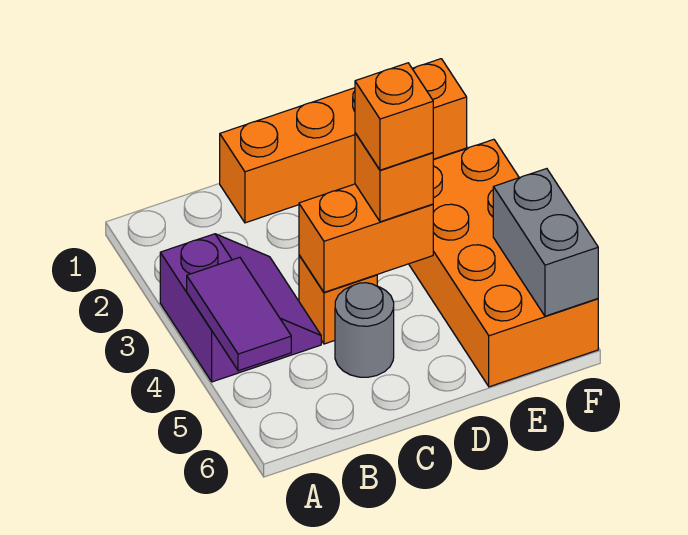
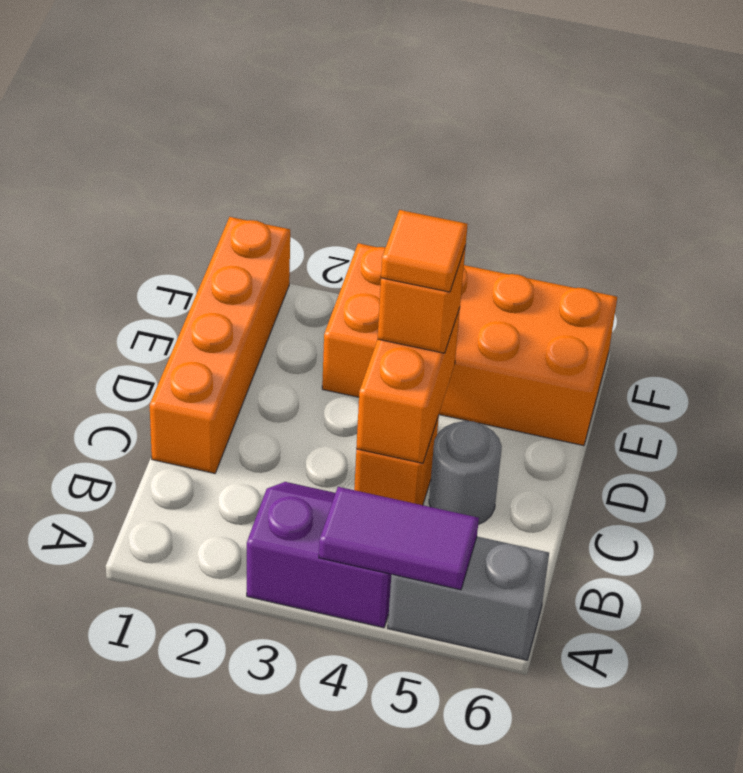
orange brick D4 level 4 -> orange tile D4 level 4
grey brick F5:F6 level 2 -> grey brick A5:A6 level 1

